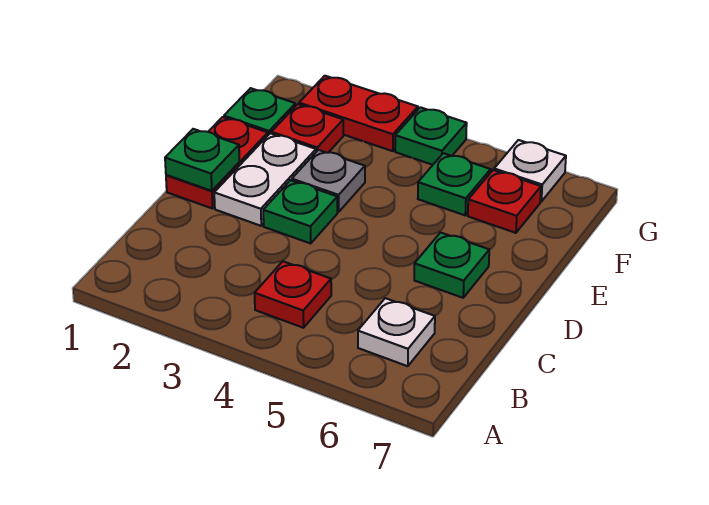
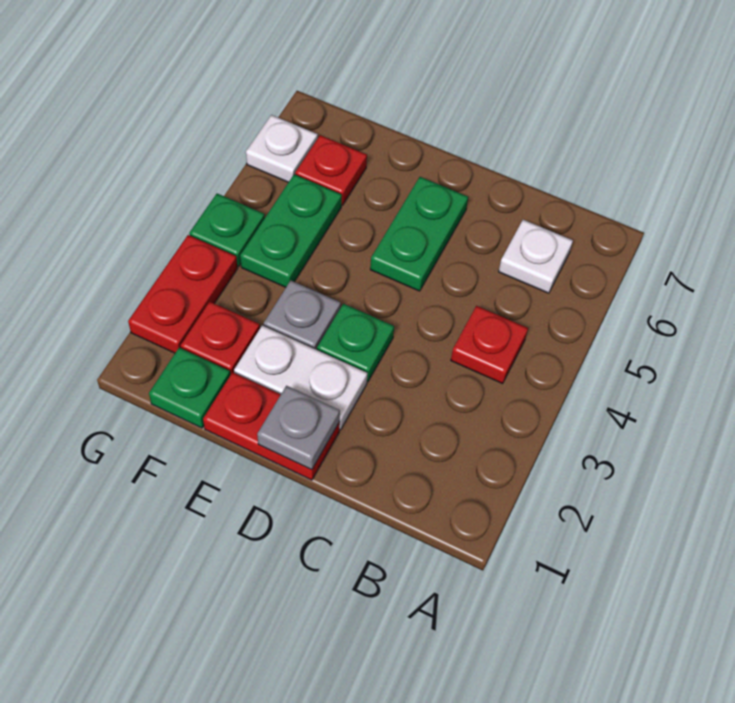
green plate D1 level 2 -> grey plate D1 level 2
green plate D6 level 1 -> green plate D5:D6 level 1
green plate F5 level 1 -> green plate F4:F5 level 1

